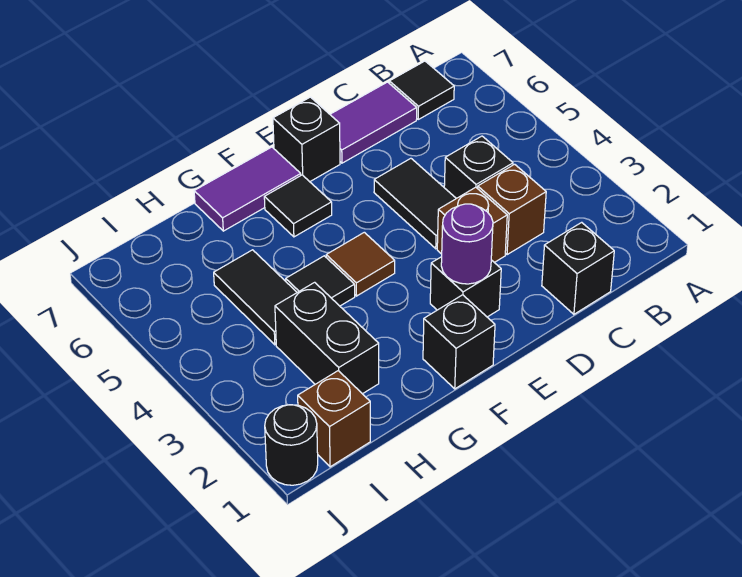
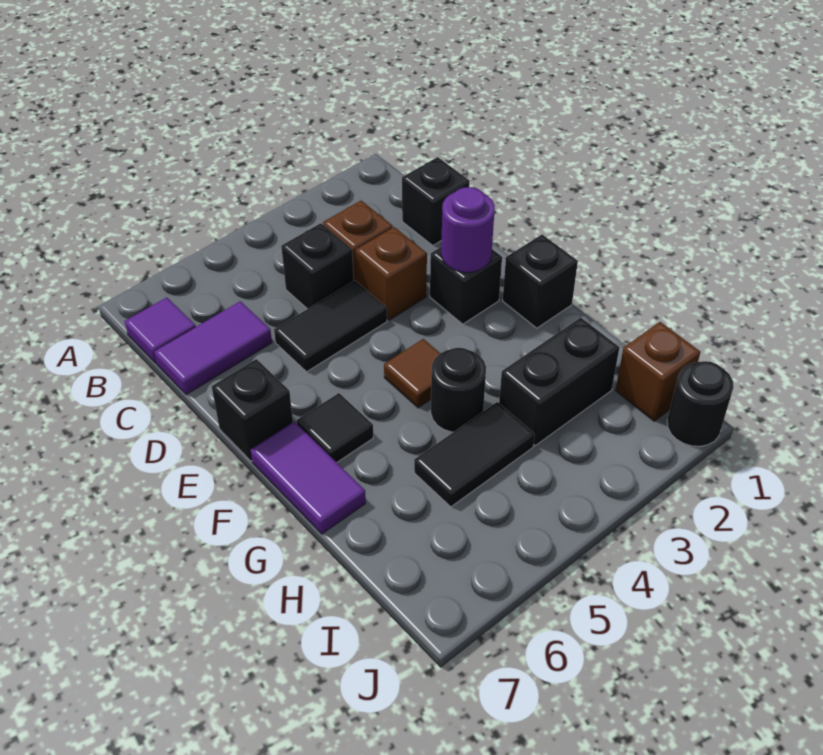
black tile B7 level 1 -> purple tile B7 level 1
purple tile C7:D7 level 1 -> purple tile C6:C7 level 1
black tile G4 level 1 -> black round brick G4 level 1

